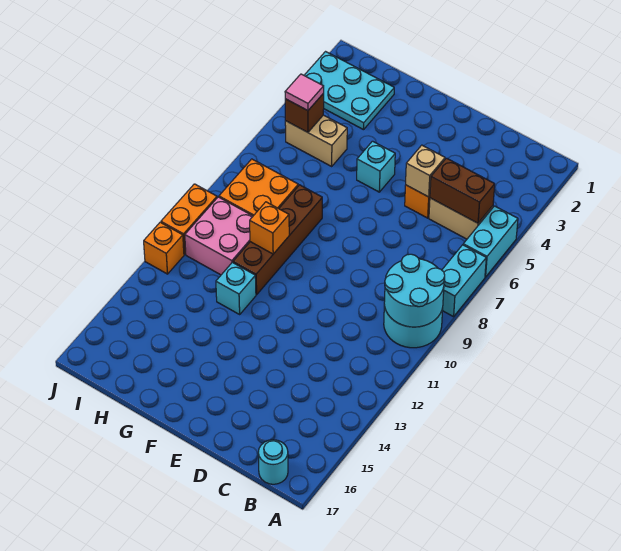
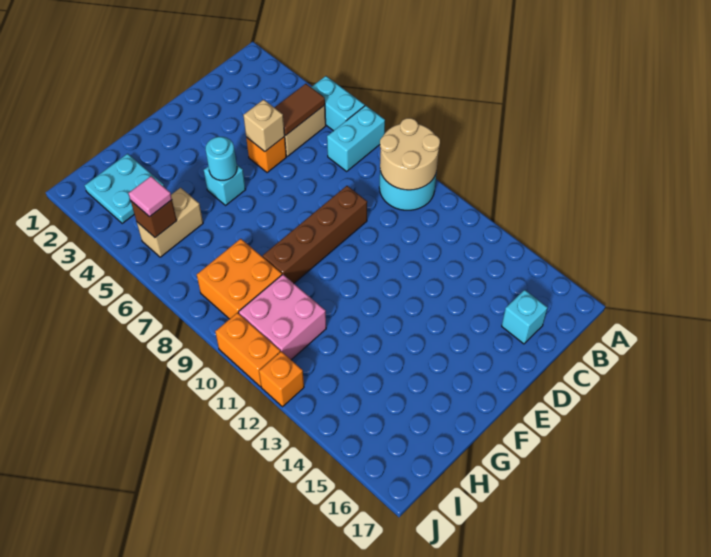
cyan brick A7:A8 level 1 -> cyan brick A7:B7 level 1
cyan round brick A9:B10 level 2 -> tan round brick A9:B10 level 2
brown brick B5:C5 level 2 -> brown tile B5:C5 level 2
cyan round brick B17 level 1 -> cyan round brick F5 level 2
brown brick G8:G11 level 1 -> brown brick D9:G9 level 1
orange brick G10 level 2 -> none
cyan brick G12 level 1 -> cyan brick C16 level 1
cyan plate H2:J3 level 1 -> cyan plate H2:I3 level 1

